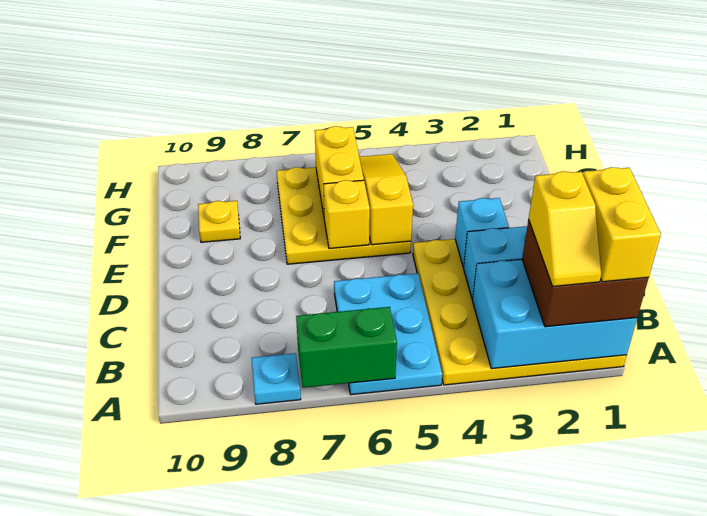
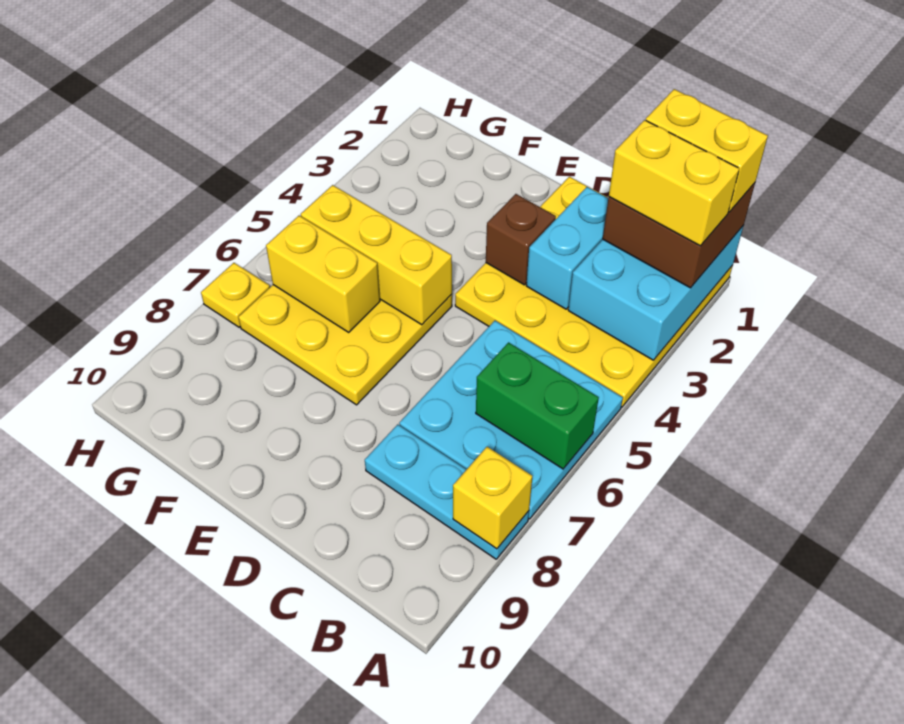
yellow slope A2:B2 level 4 top B -> yellow brick A2:B2 level 4
cyan plate A5:C6 level 1 -> cyan plate A5:C7 level 1
green brick A6:A7 level 2 -> green brick A6:B6 level 2
cyan plate A8 level 1 -> cyan plate A8:C8 level 1
cyan brick D3 level 2 -> brown brick D3 level 2
yellow slope E5:G5 level 2 top E -> yellow brick E5:G5 level 2
yellow brick E6 level 2 -> yellow brick A8 level 2
yellow plate F9 level 1 -> yellow plate H7 level 1

